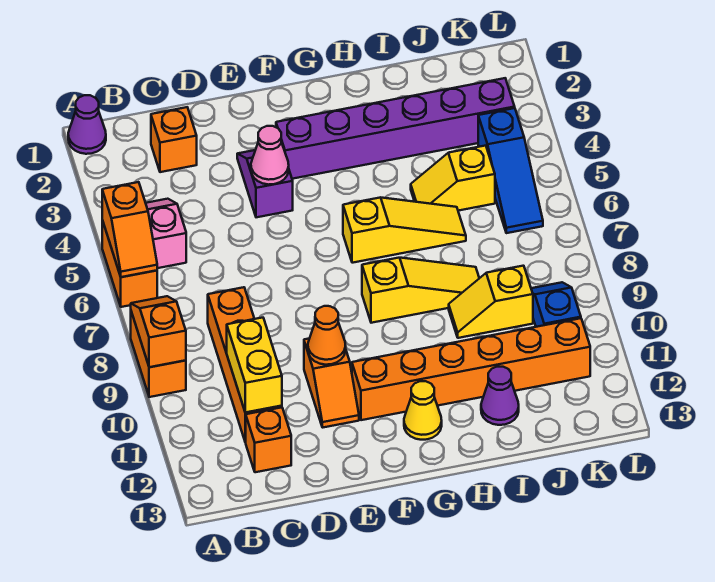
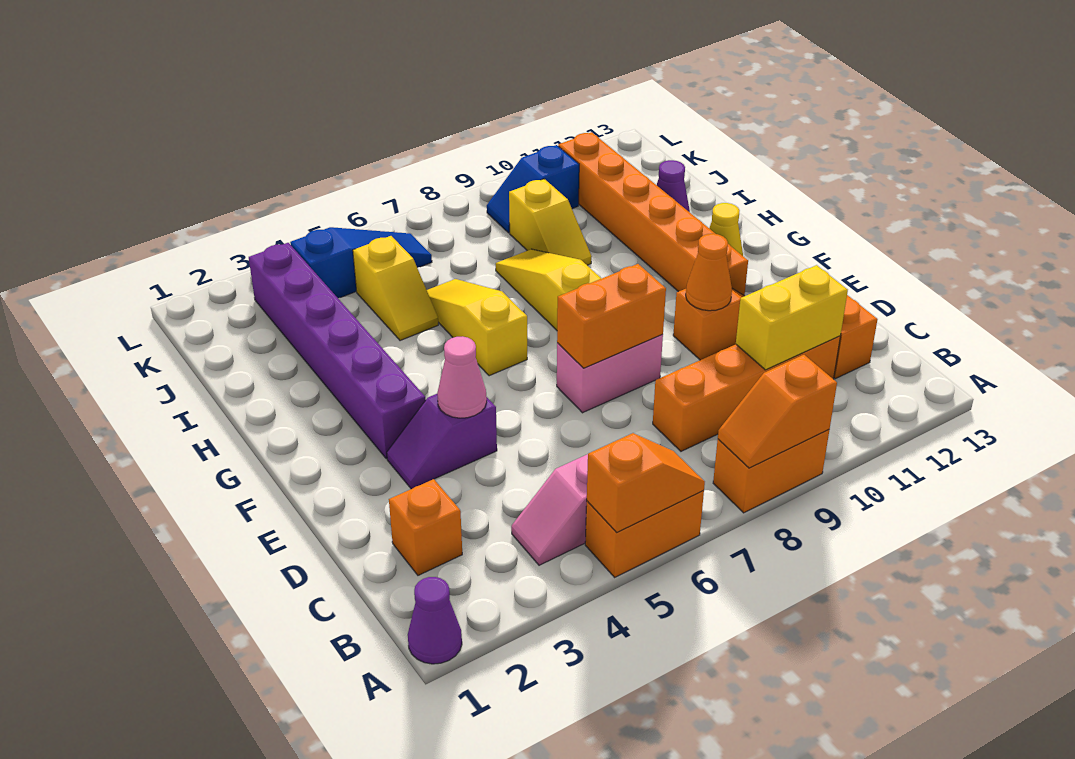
none -> pink brick E7:E8 level 1
none -> orange brick E7:E8 level 2

